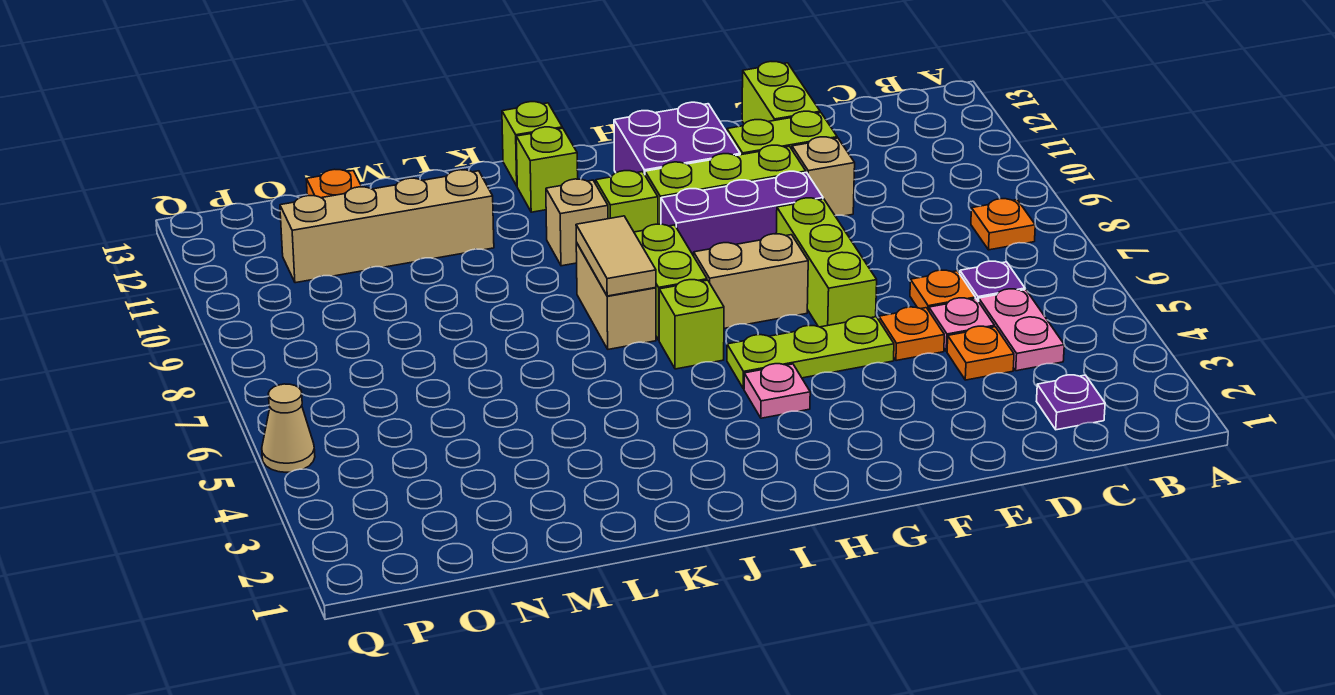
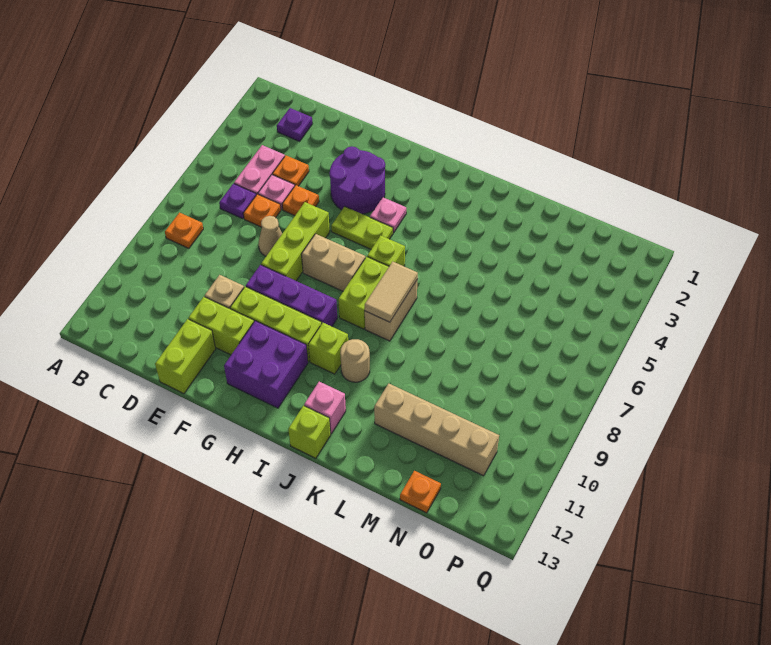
none -> purple round brick F3:G4 level 1
lime plate F5:H5 level 1 -> lime plate G5:H5 level 1
tan brick J10 level 1 -> tan round brick J10 level 1
lime brick J12 level 1 -> pink brick J12 level 1
tan cone Q5 level 1 -> tan cone E7 level 1

